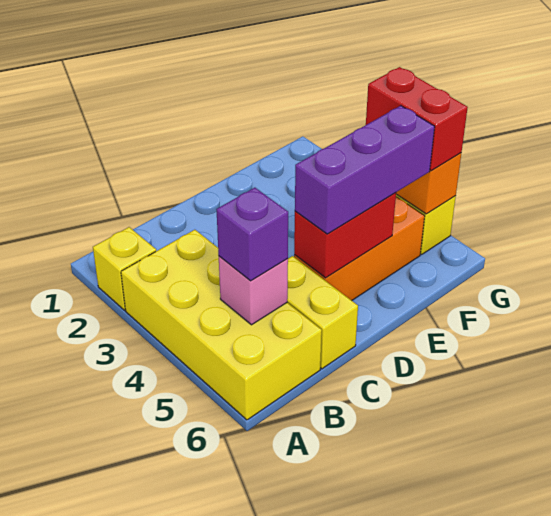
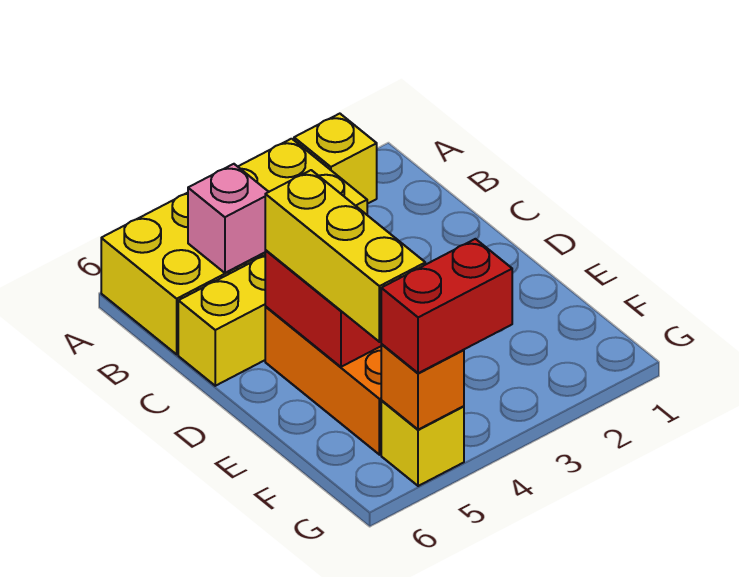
purple brick B5 level 3 -> none
purple brick D5:F5 level 3 -> yellow brick D5:F5 level 3

